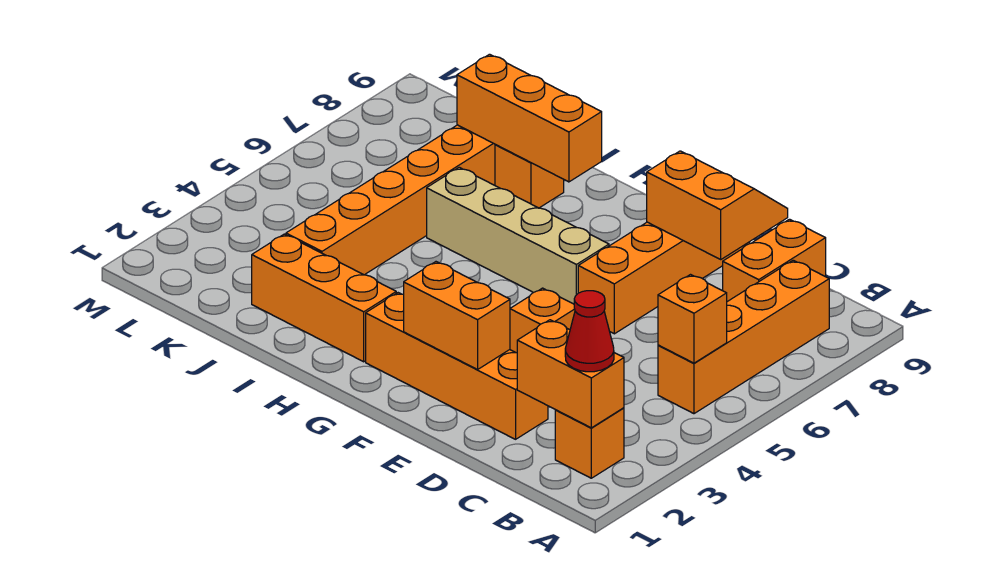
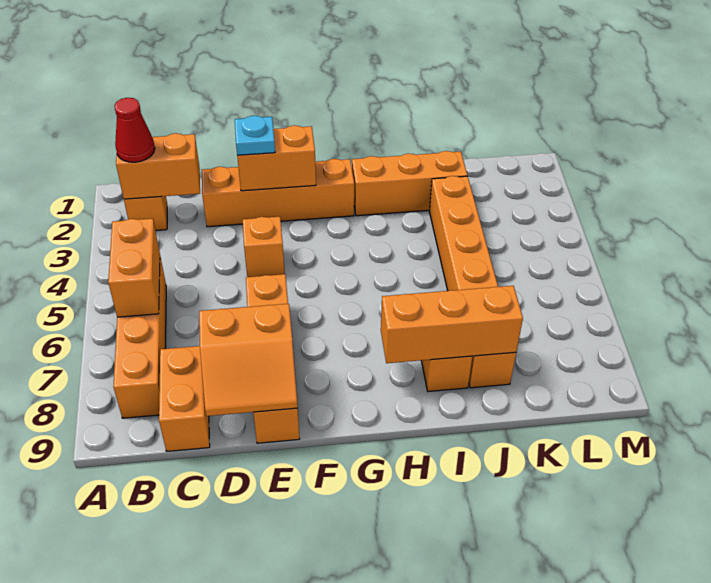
orange brick B5 level 2 -> orange brick B5:B6 level 2
none -> cyan plate E2 level 3
tan brick F6:I6 level 1 -> none

